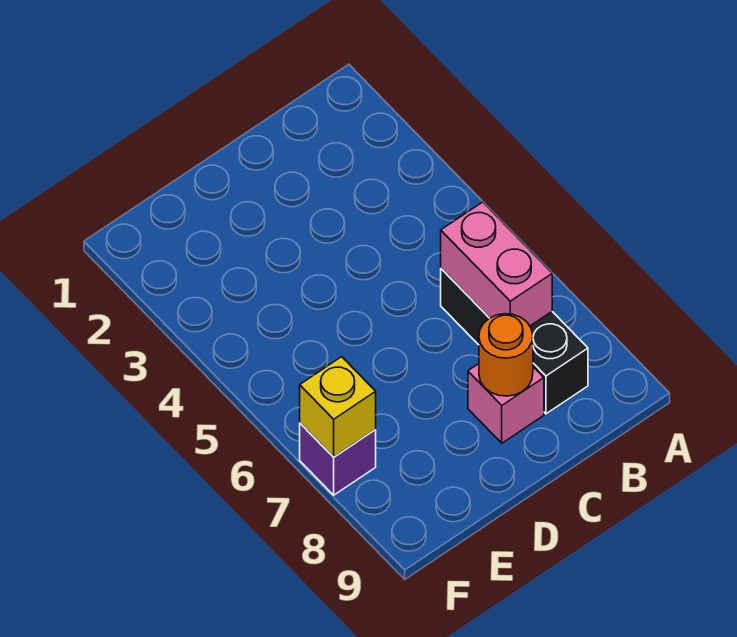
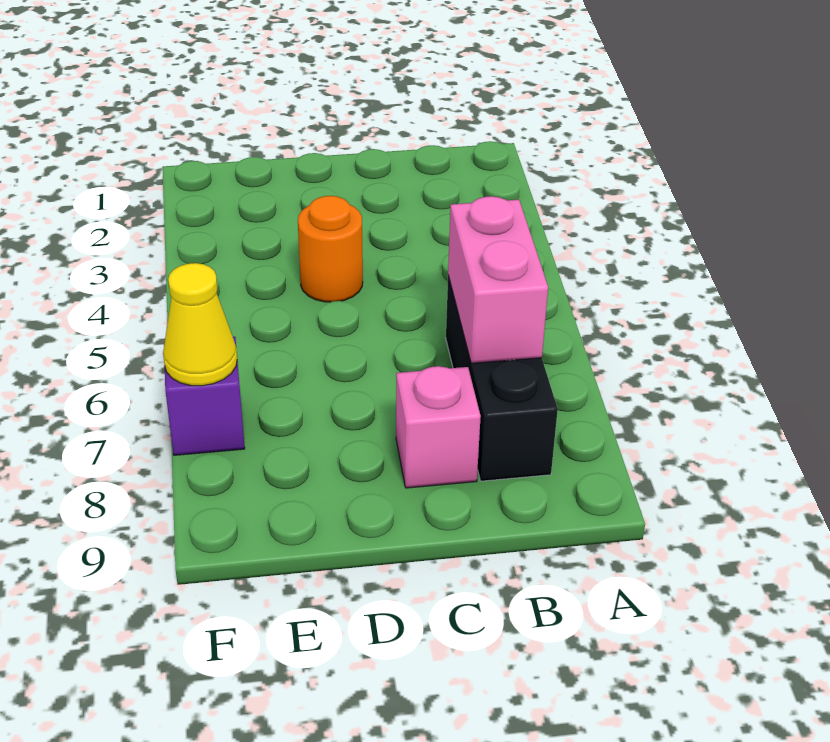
orange round brick C8 level 2 -> orange round brick D4 level 1
yellow brick F7 level 2 -> yellow cone F7 level 2

